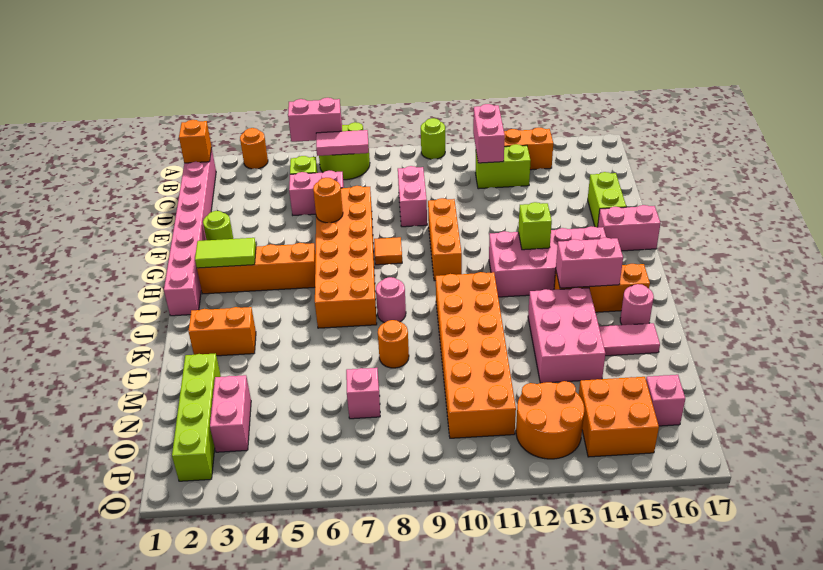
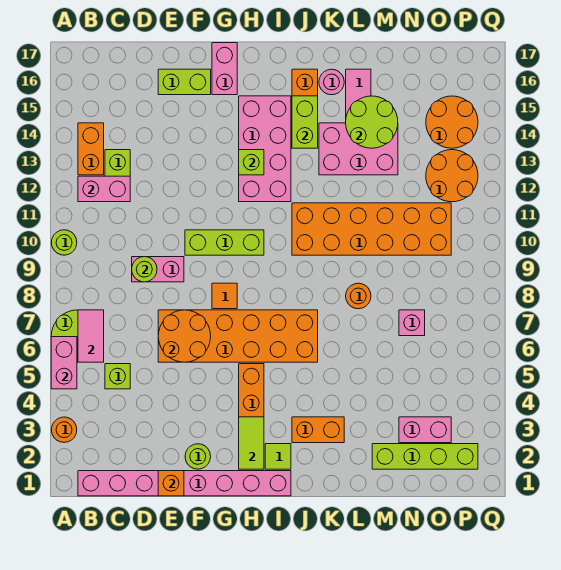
orange brick B1 level 2 -> orange brick E1 level 2
pink brick D5:D6 level 1 -> none
none -> lime round brick D9 level 2
orange round brick F6 level 2 -> orange round brick E6:F7 level 2
orange brick F10:H10 level 1 -> lime brick F10:H10 level 1
none -> lime tile I2 level 1
pink round brick J8 level 1 -> none
pink brick J14:J15 level 2 -> lime brick J14:J15 level 2
orange brick K2:K3 level 1 -> orange brick J3:K3 level 1
none -> lime round brick L14:M15 level 2
orange brick O14:P15 level 1 -> orange round brick O14:P15 level 1
pink brick O16 level 1 -> none

